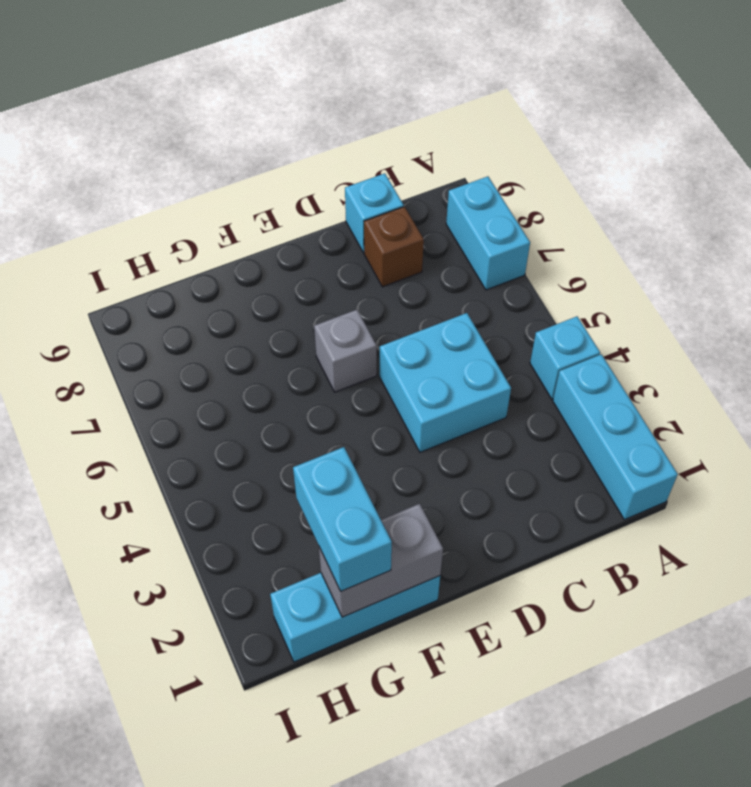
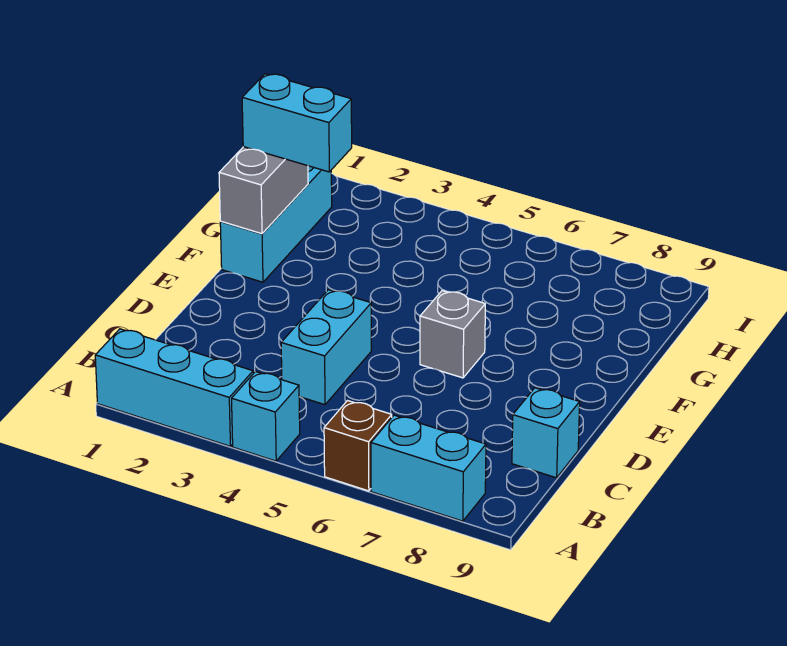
cyan brick C4:D5 level 1 -> cyan brick C4:D4 level 1
brown brick C8 level 1 -> brown brick A6 level 1

